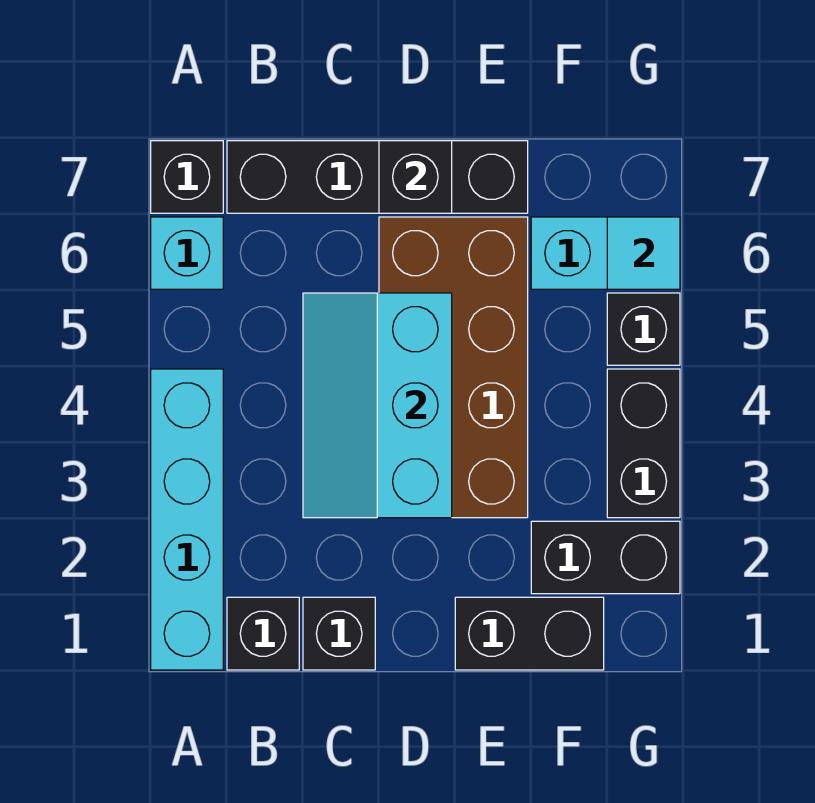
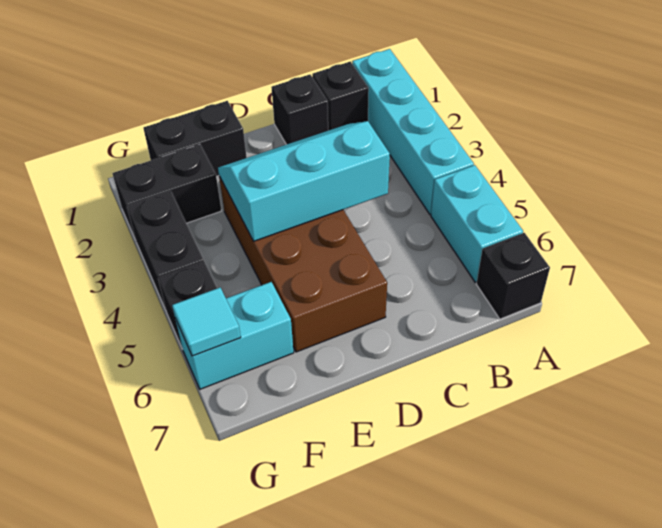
cyan brick A6 level 1 -> cyan brick A5:A6 level 1
black brick B7:E7 level 1 -> none
cyan slope C3:D5 level 2 top D -> cyan slope C3:E4 level 2 top 4
black brick D7 level 2 -> none

